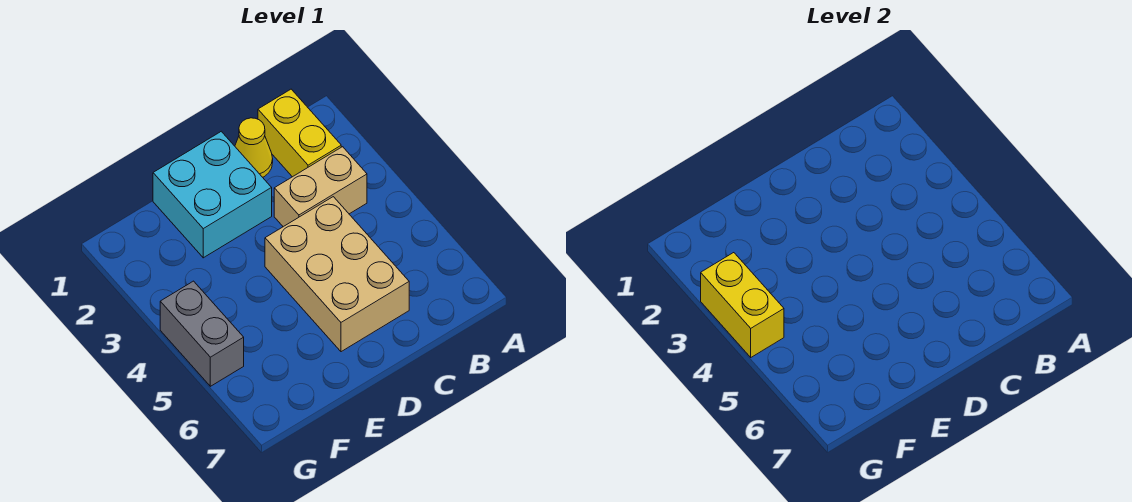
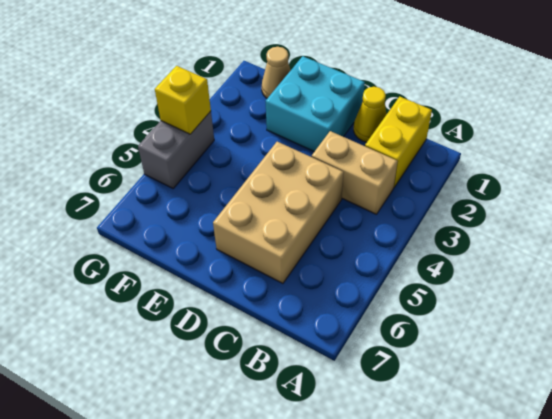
none -> tan cone F1 level 1
yellow brick G3:G4 level 2 -> yellow brick G4 level 2

